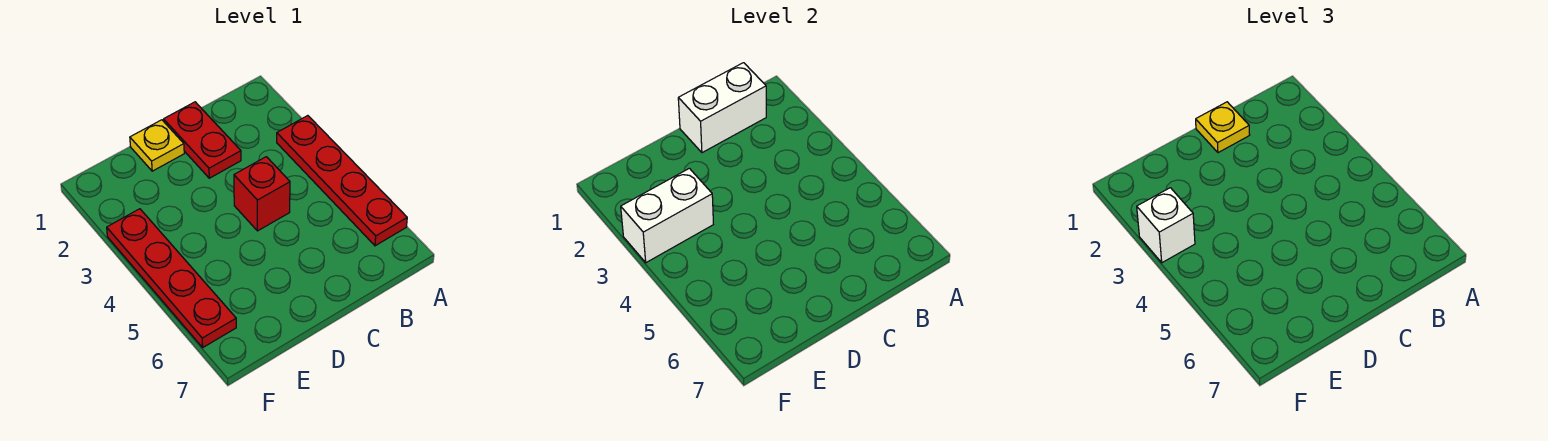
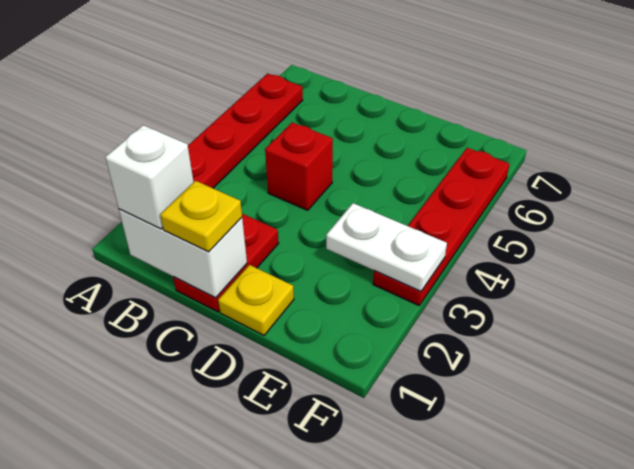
white brick E3:F3 level 2 -> white plate E3:F3 level 2
white brick F3 level 3 -> white brick B1 level 3

